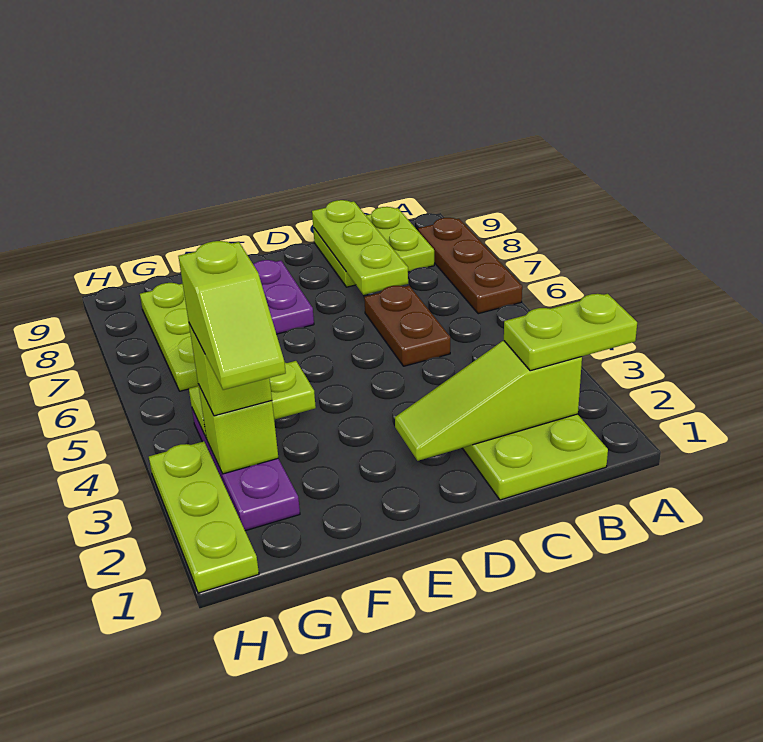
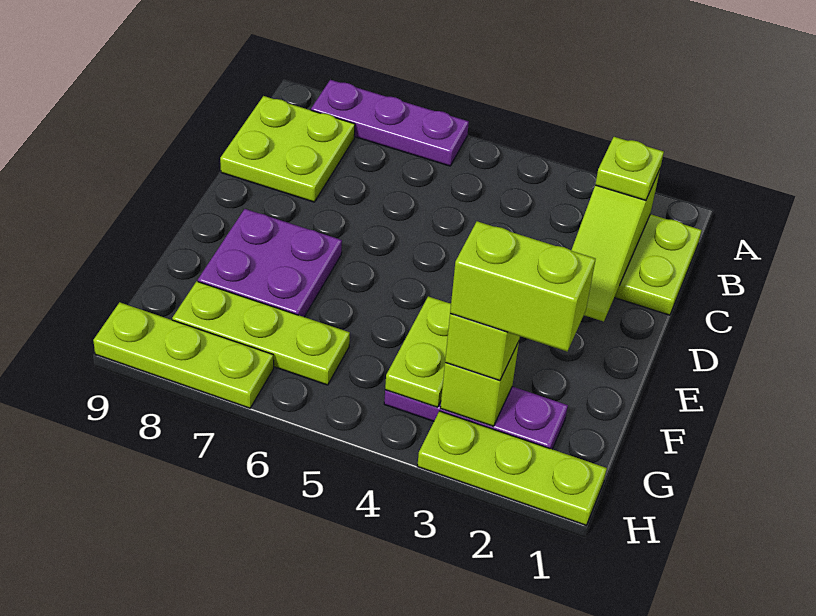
lime plate A2:B2 level 3 -> lime plate B2 level 3
brown plate A6:A8 level 1 -> purple plate A6:A8 level 1
brown plate C5:C6 level 1 -> none
lime plate C7:C9 level 2 -> lime plate H7:H9 level 1
lime slope G2:G3 level 4 top 3 -> lime brick G2:G3 level 4

